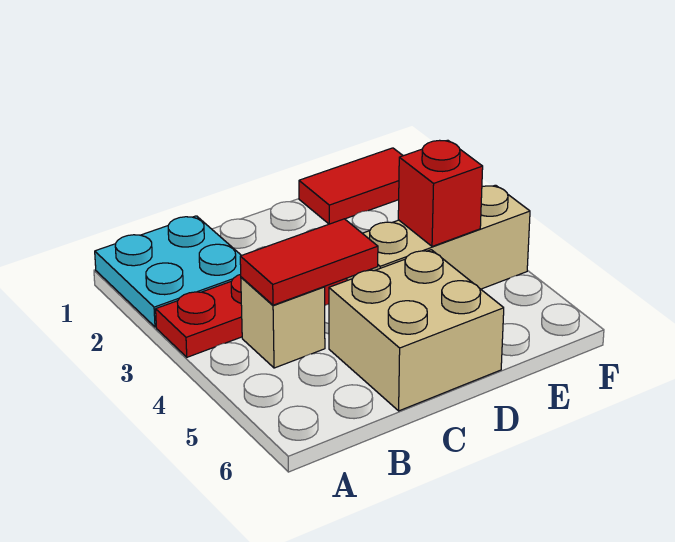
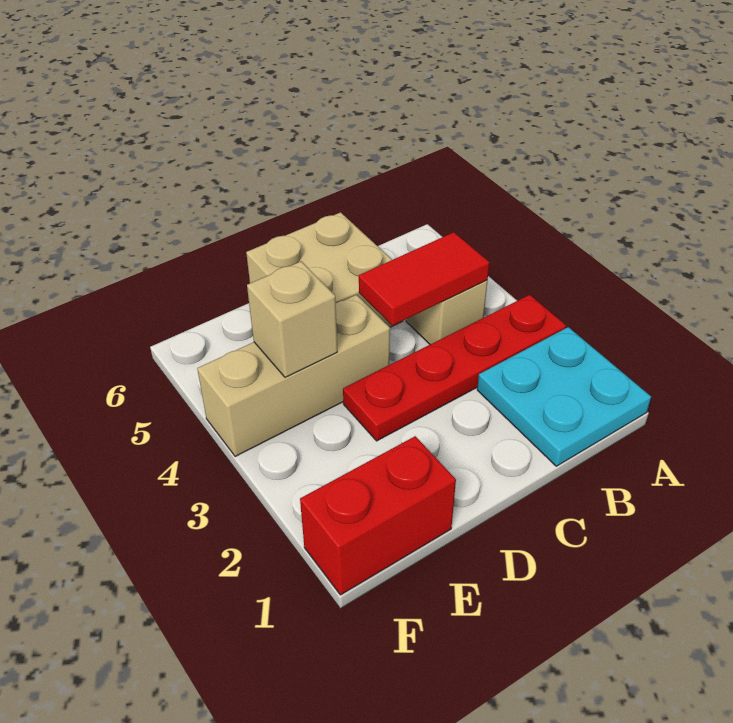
red tile E1:F1 level 1 -> red brick E1:F1 level 1
red brick E4 level 2 -> tan brick E4 level 2

